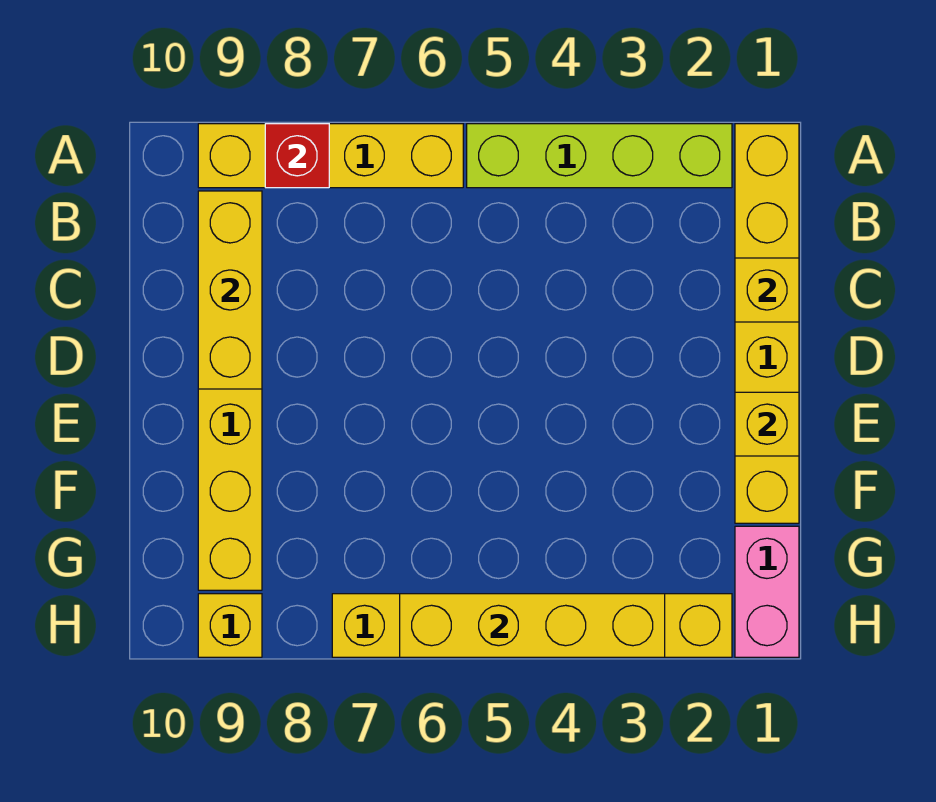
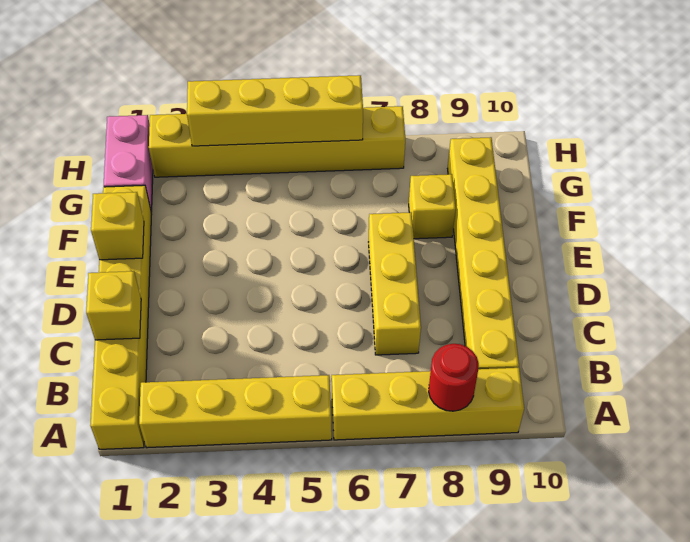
lime brick A2:A5 level 1 -> yellow brick A2:A5 level 1
red brick A8 level 2 -> red round brick A8 level 2
yellow brick B9:D9 level 2 -> yellow brick C7:E7 level 1
yellow brick H9 level 1 -> yellow brick F8 level 1

